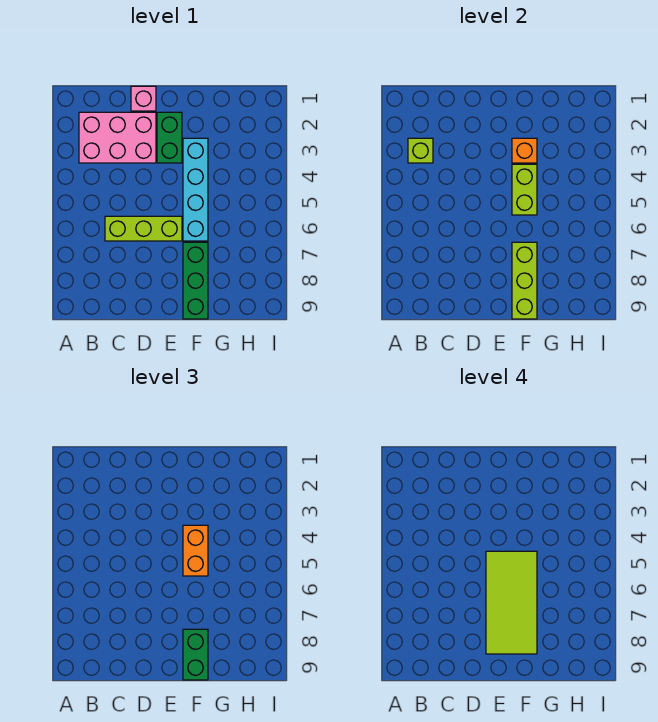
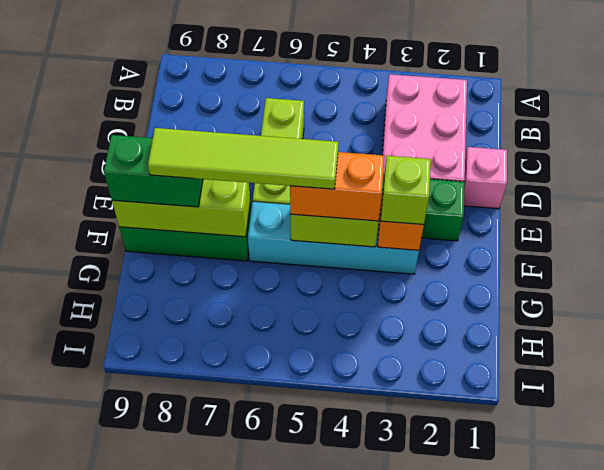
lime brick B3 level 2 -> lime brick F3 level 3
lime tile E5:F8 level 4 -> lime tile F5:F8 level 4

